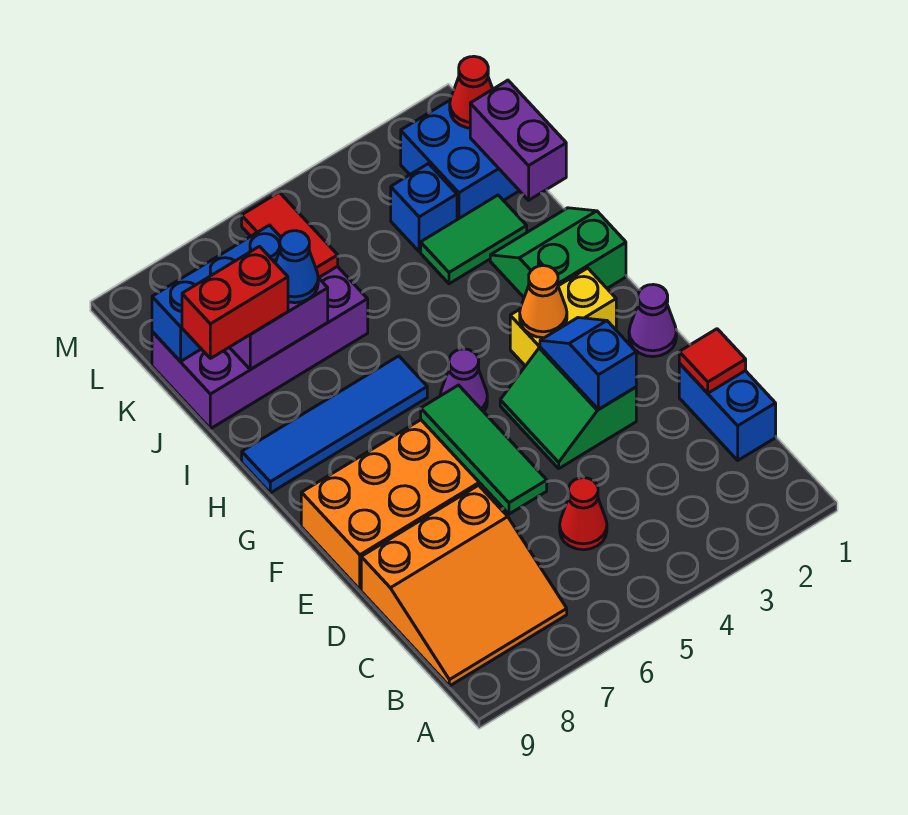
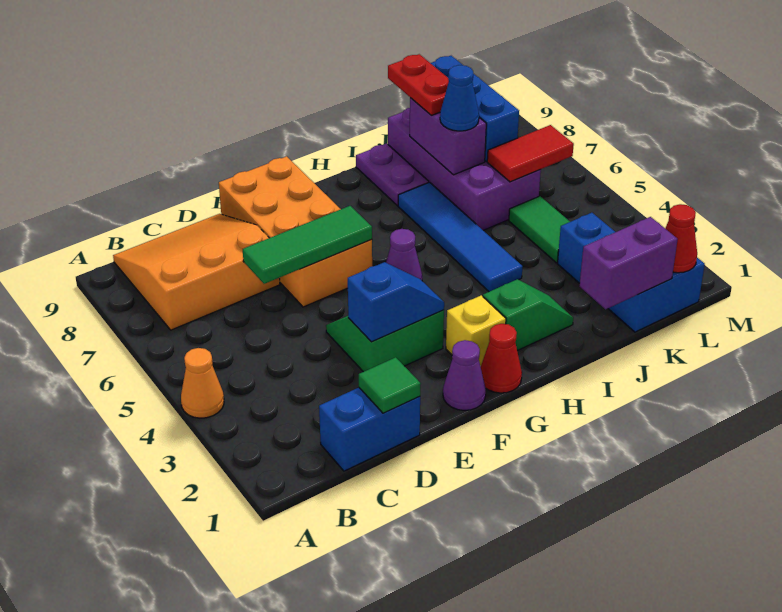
orange slope B7:D9 level 1 top D -> orange slope B7:D9 level 1 top 7
red cone C5 level 1 -> red cone G1 level 1
red tile D1 level 2 -> green tile D1 level 2
yellow brick G2:G3 level 1 -> yellow brick G2 level 1
orange cone G3 level 2 -> orange cone A4 level 1
green slope H1:I2 level 1 top H -> green slope H2:I2 level 1 top H
blue tile H6:H9 level 1 -> blue tile I4:I7 level 1
none -> purple plate I8:I9 level 1
green tile J2:J3 level 1 -> green tile K4:K5 level 1
red brick J8:J9 level 3 -> red plate J8:J9 level 3

